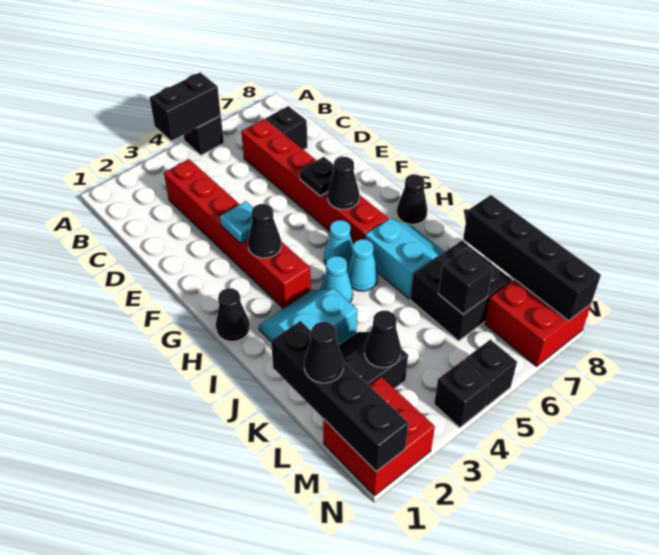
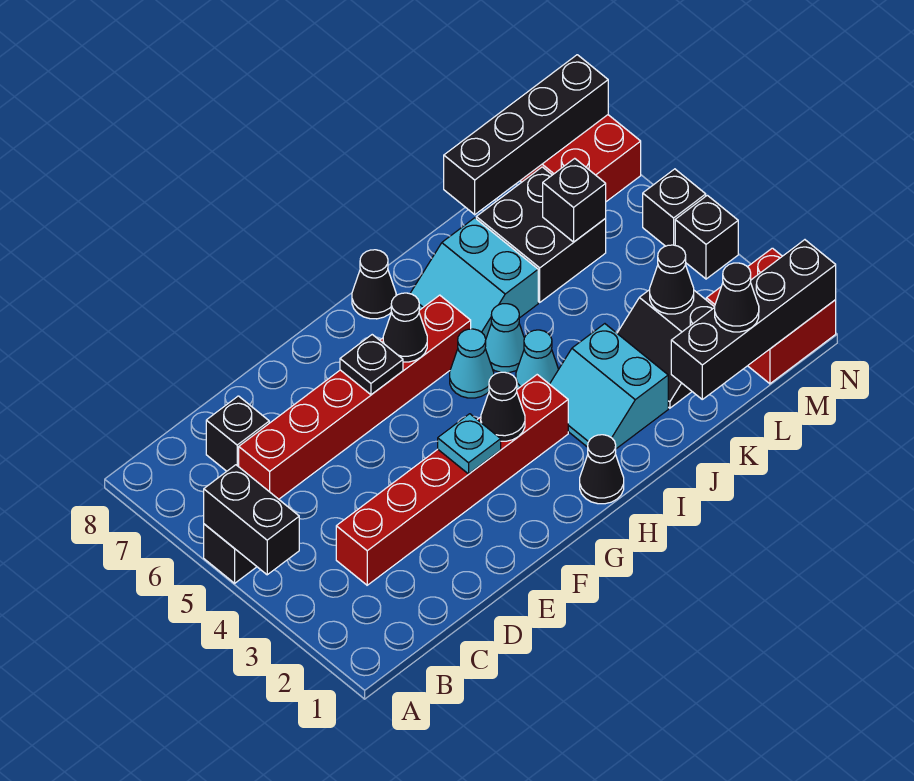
cyan slope I6:J7 level 1 top 6 -> cyan slope I6:J7 level 1 top J

